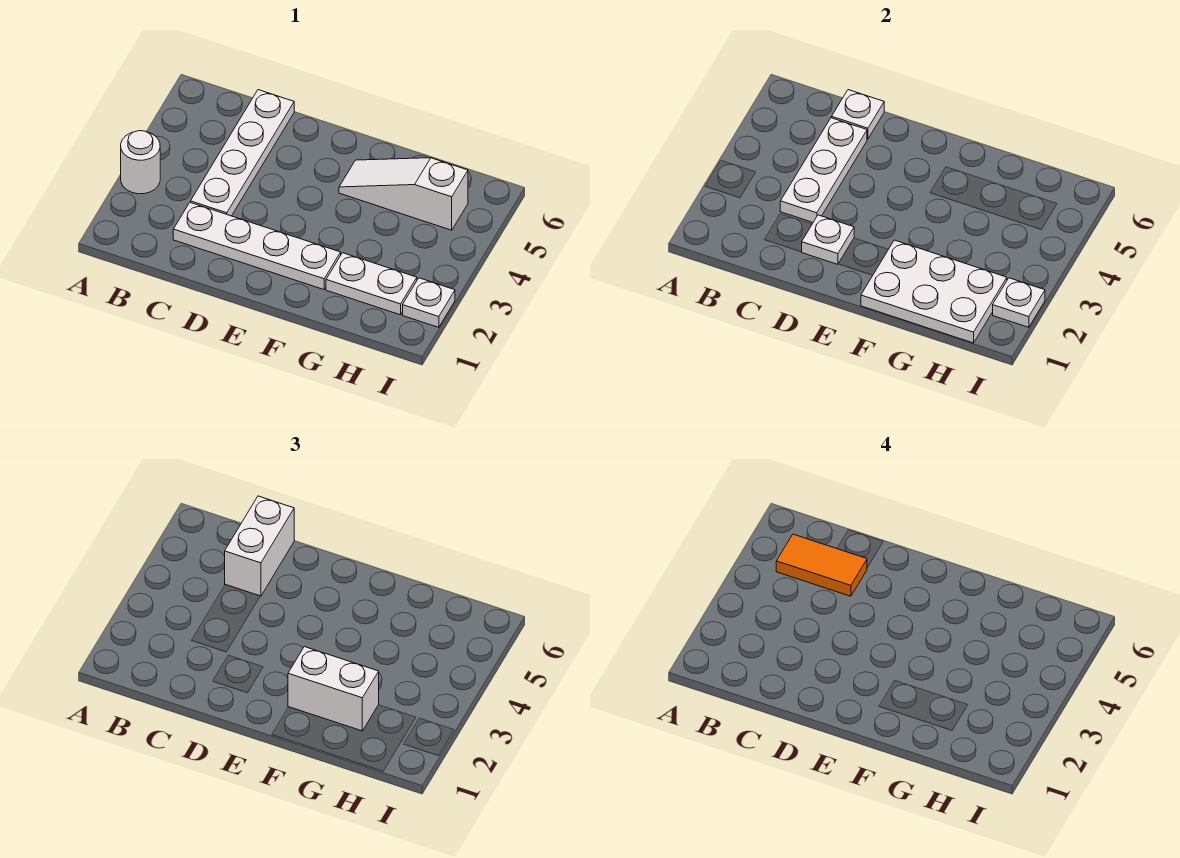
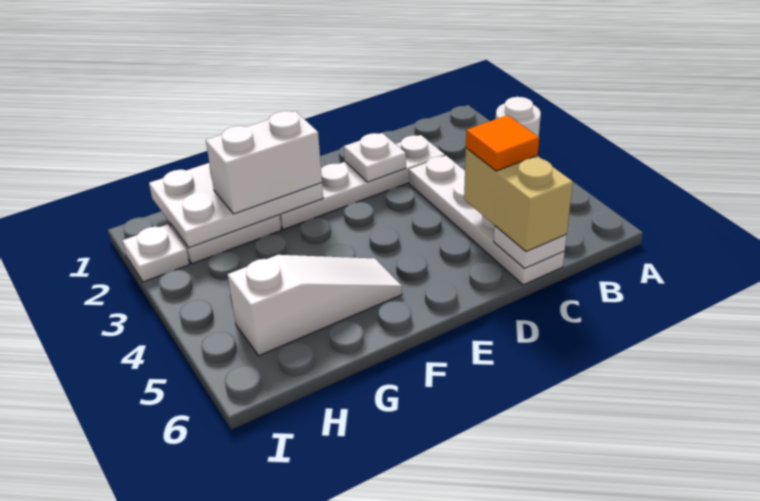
orange tile B5:C5 level 4 -> orange tile C5 level 4
white plate C3:C5 level 2 -> none
white brick C5:C6 level 3 -> tan brick C5:C6 level 3
white plate I2 level 2 -> none

